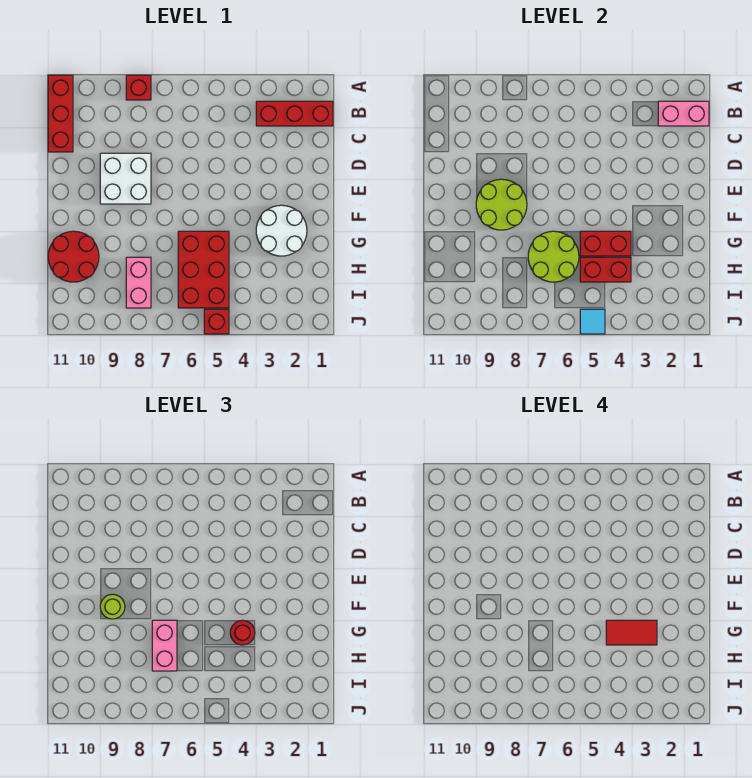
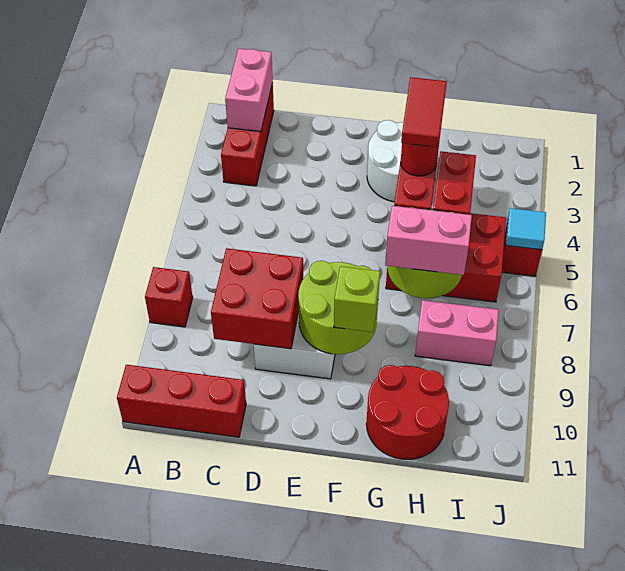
none -> red brick C8:D9 level 2
lime round brick F9 level 3 -> lime brick F9 level 3

